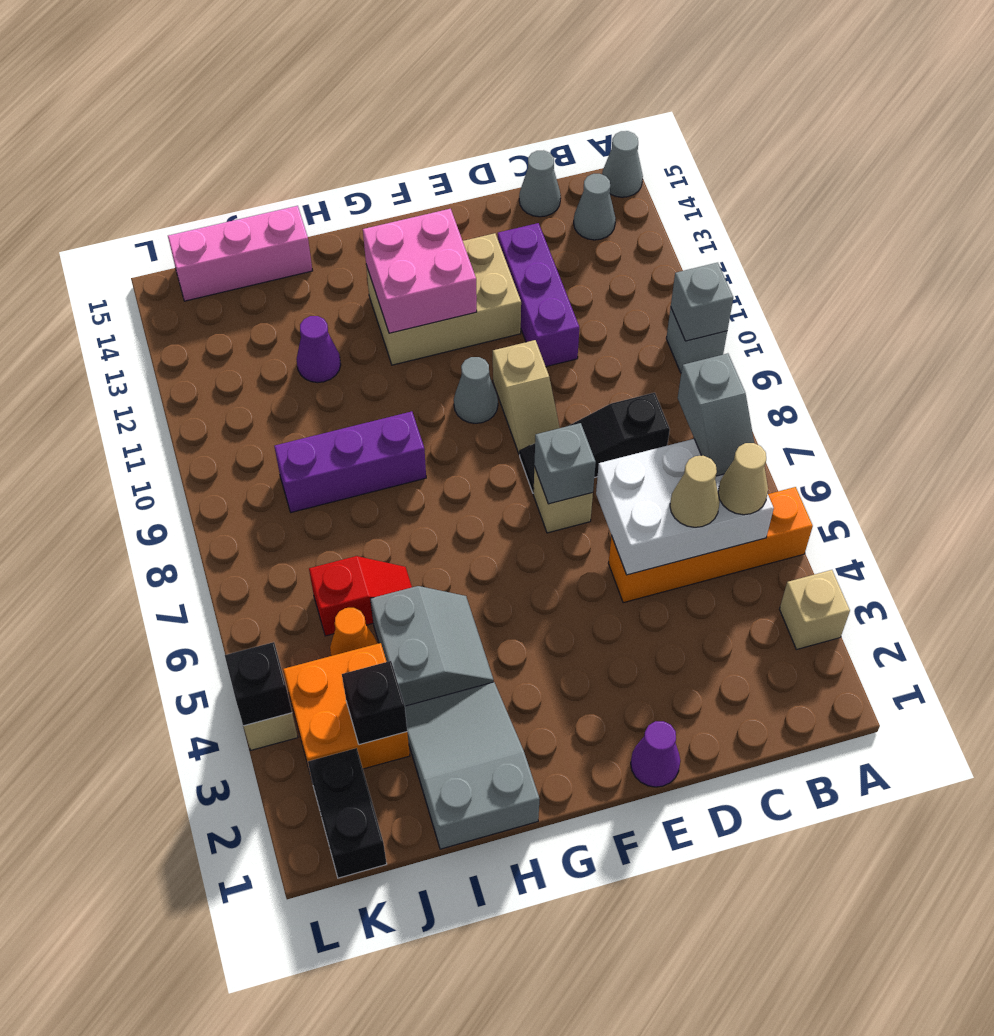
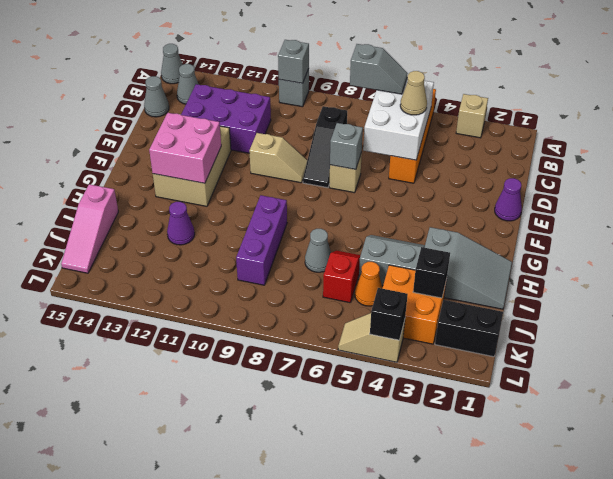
tan cone B5 level 3 -> none
purple brick D11:D13 level 1 -> purple brick C11:D13 level 1
grey cone F10 level 1 -> grey cone I7 level 1
grey slope H1:I3 level 1 top 1 -> grey slope H1:I3 level 1 top 3
pink brick I15:K15 level 1 -> pink slope I15:K15 level 1 top I

